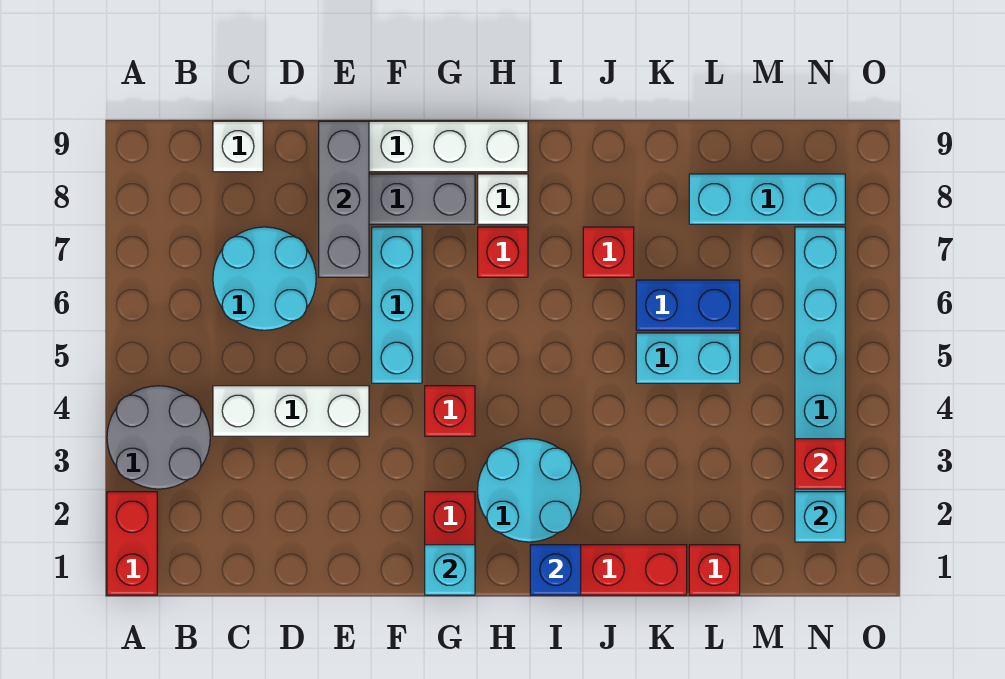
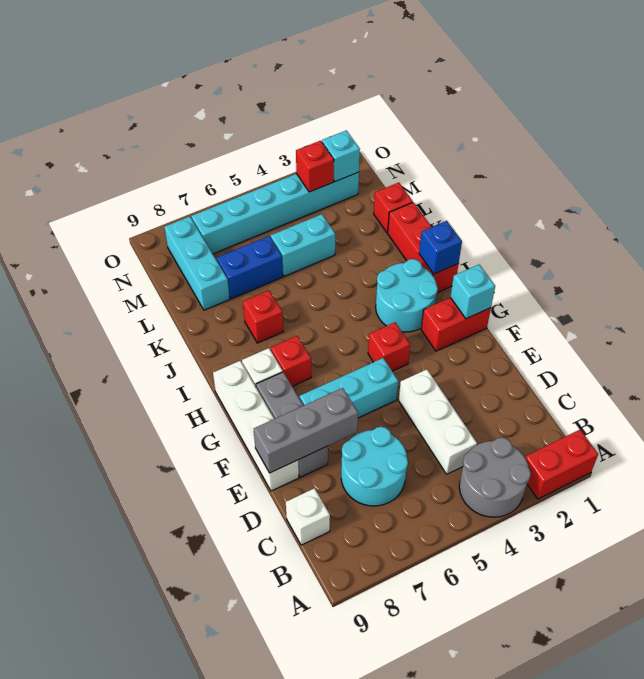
cyan brick K5:L5 level 1 -> cyan brick L4:L5 level 1
blue brick K6:L6 level 1 -> blue brick L6:L7 level 1

